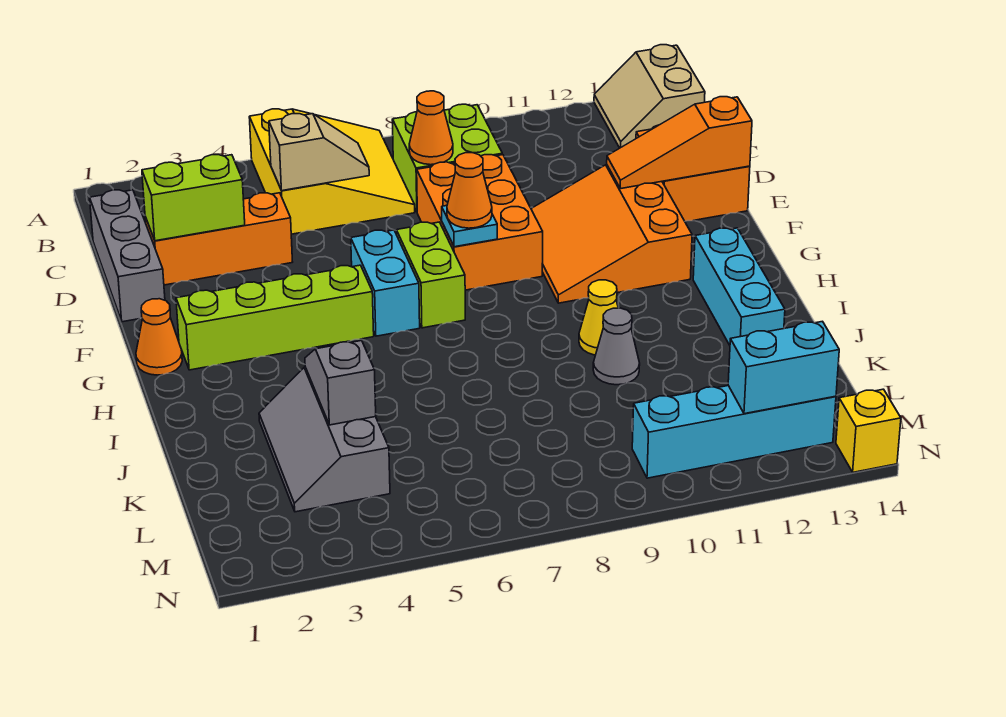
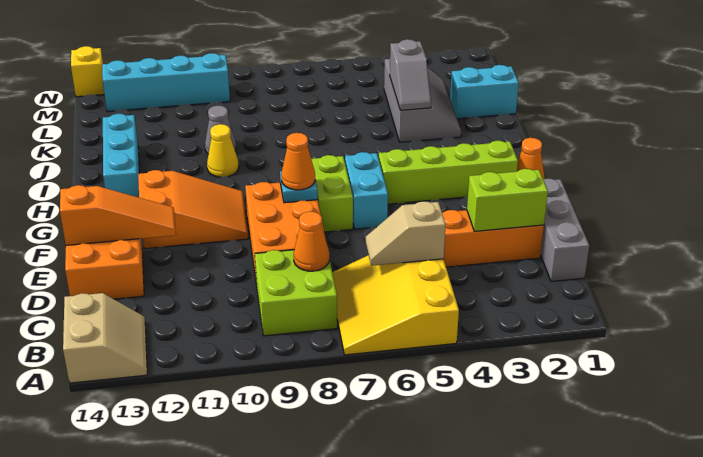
orange slope E10:G12 level 1 top 12 -> orange slope F10:G12 level 1 top 12
cyan brick M12:M13 level 2 -> cyan brick K1:K2 level 1

